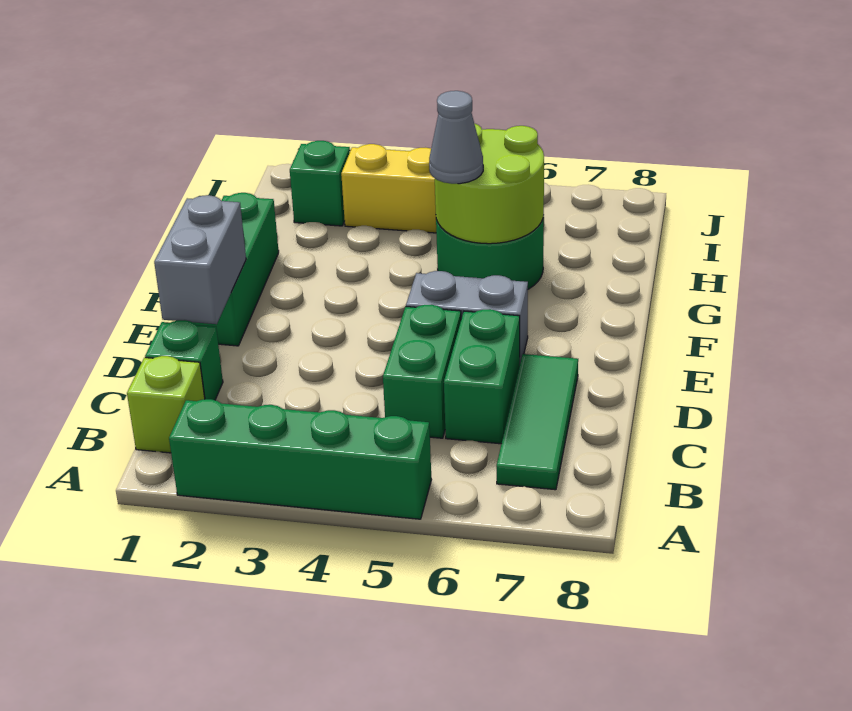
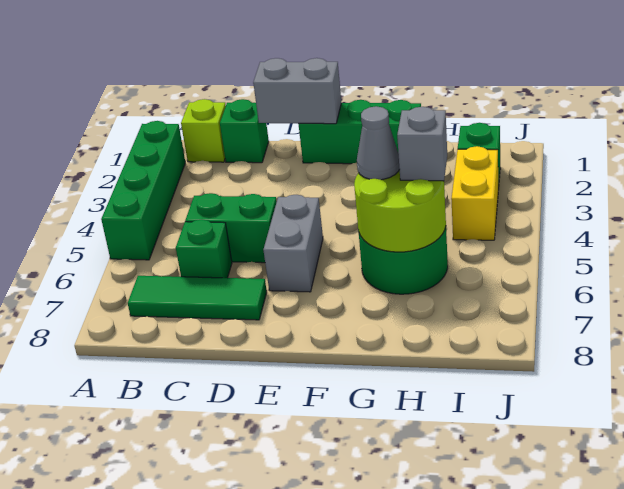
green brick C6:D6 level 1 -> green brick C6 level 1
none -> grey brick H5 level 3

